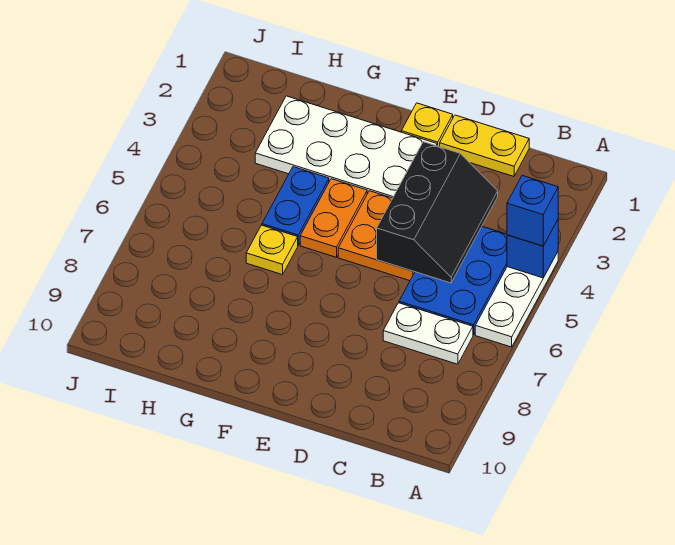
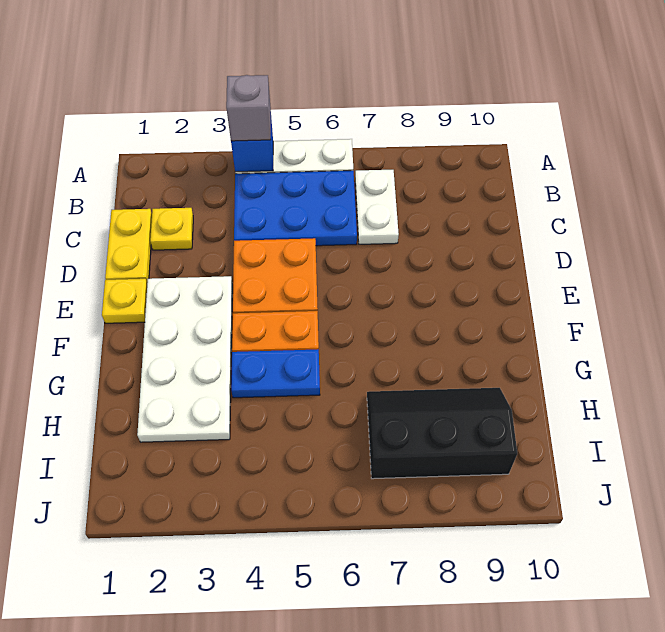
blue brick A4 level 3 -> grey brick A4 level 3
black slope C3:D5 level 2 top D -> black slope H7:I9 level 1 top I
yellow plate G6 level 1 -> yellow plate C2 level 1

